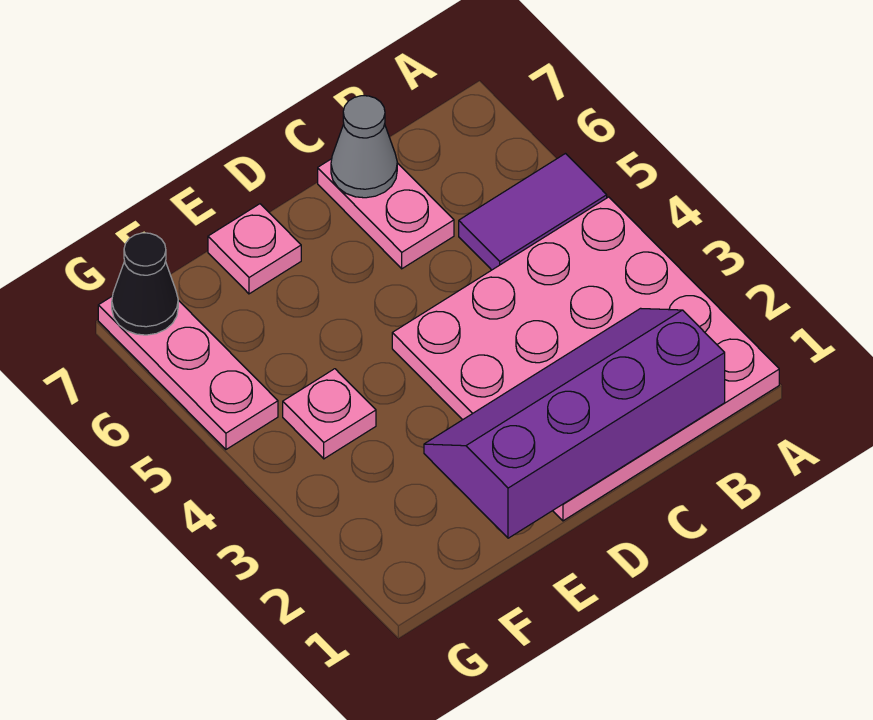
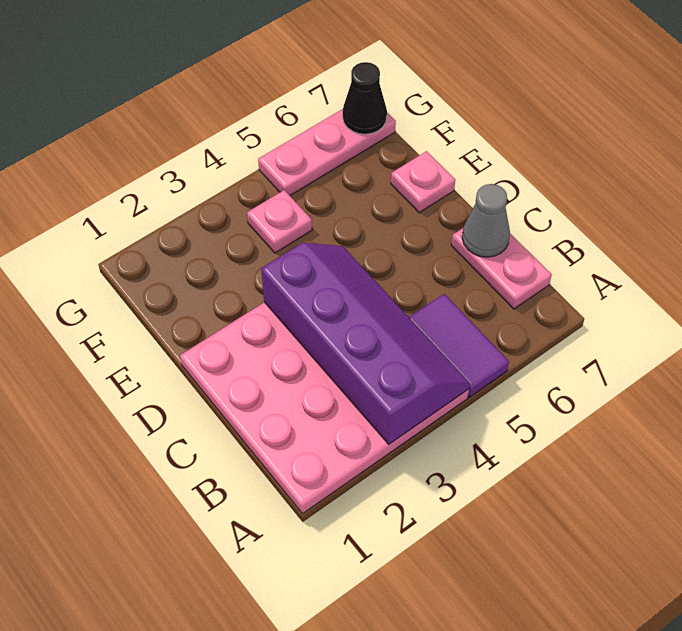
purple slope B1:E2 level 2 top 1 -> purple slope A3:D4 level 2 top 3
pink plate C6:C7 level 1 -> pink plate B7:C7 level 1

